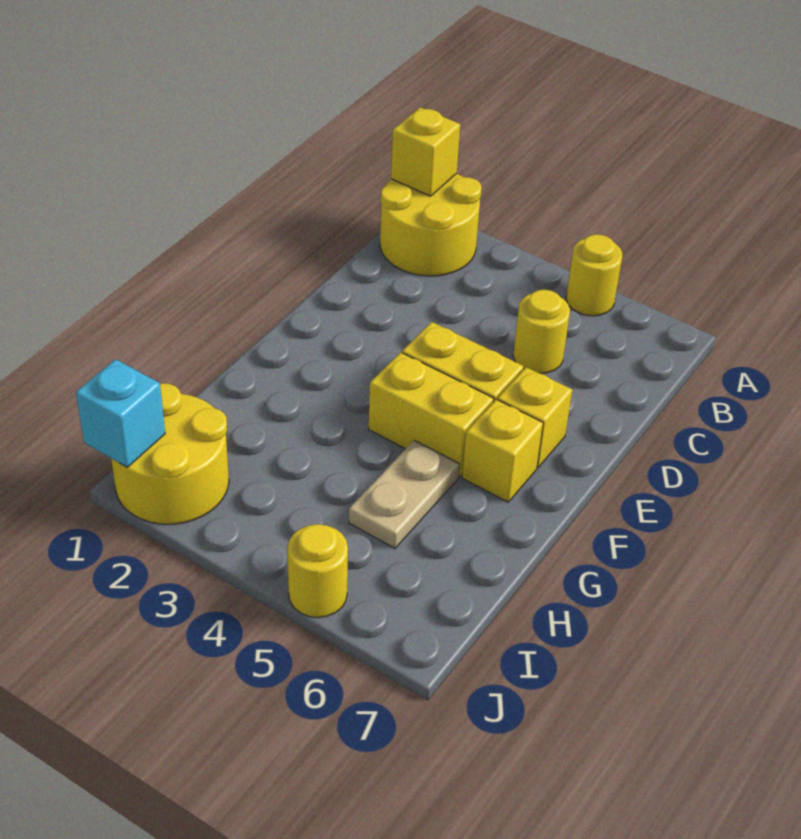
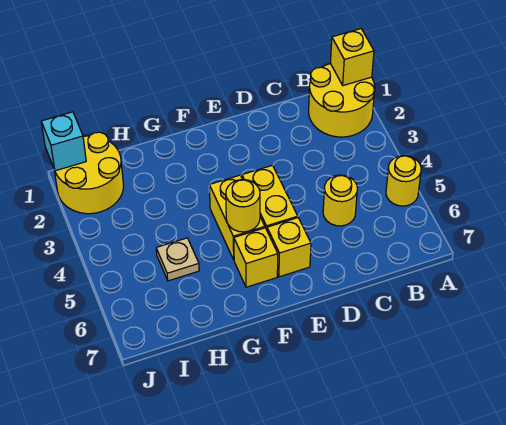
tan plate G5:H5 level 1 -> tan plate H5 level 1
yellow round brick J5 level 1 -> yellow round brick F5 level 2

